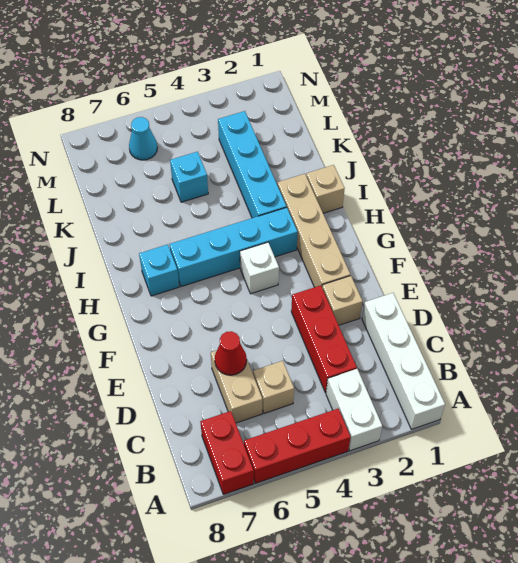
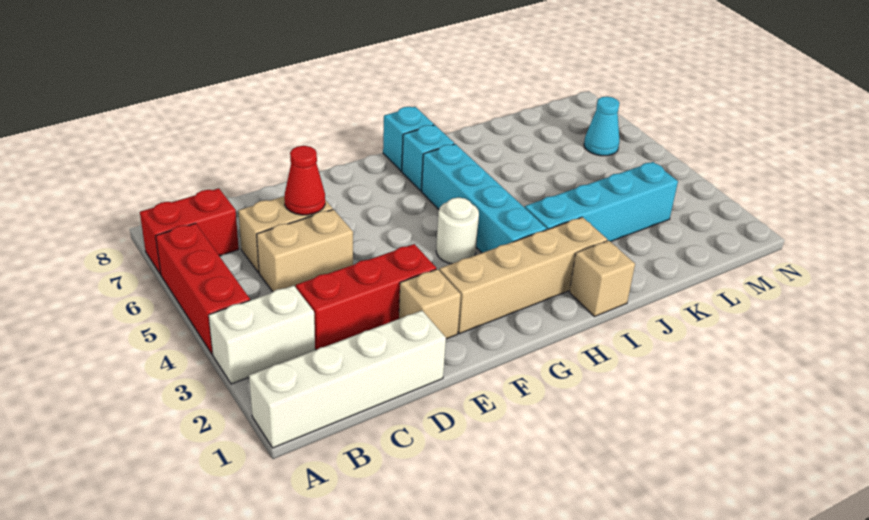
tan brick C5 level 1 -> tan brick C5:D5 level 1
white brick G4 level 1 -> white round brick G4 level 1
cyan brick K5 level 1 -> cyan brick H8 level 1

